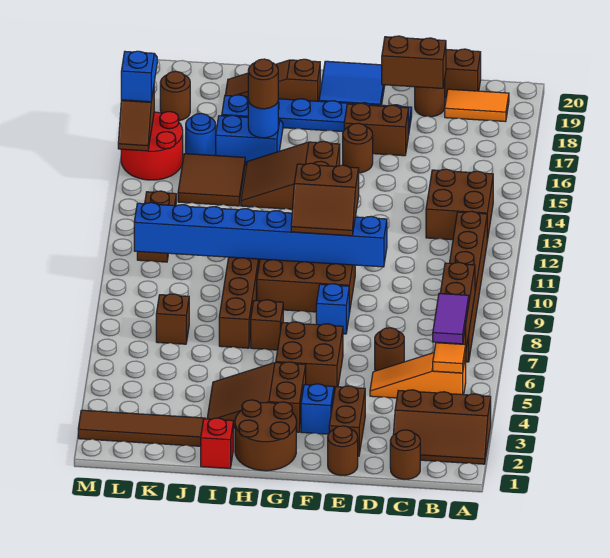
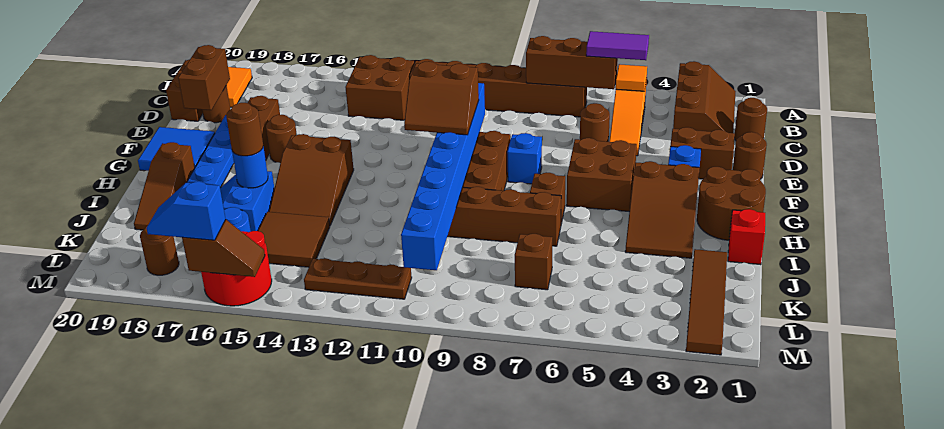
brown slope F10:G11 level 3 top 11 -> brown slope F10:G11 level 3 top F

